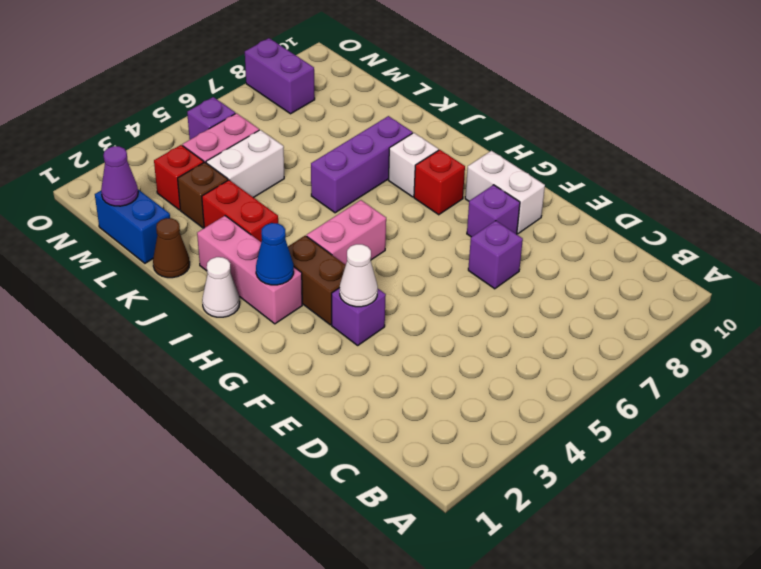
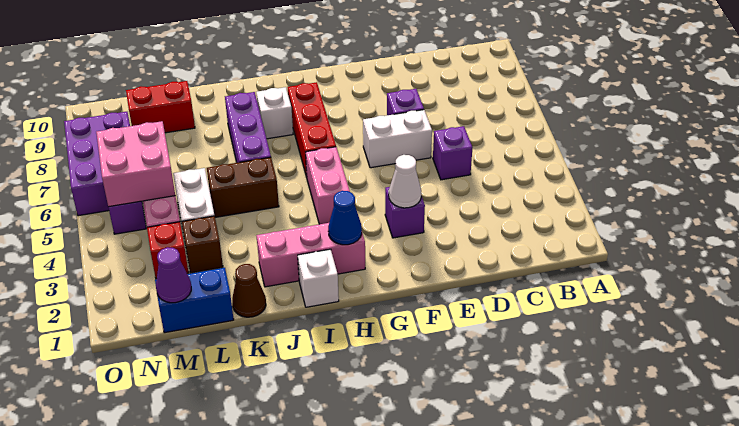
purple brick F8 level 1 -> purple brick D5 level 1
white brick F9:G9 level 1 -> white brick E6:F6 level 1
brown brick G3:H3 level 1 -> brown brick J5:K5 level 1
red brick H8 level 1 -> red brick H6:H8 level 1
white cone I1 level 1 -> white brick I1 level 1
red brick J3:K3 level 1 -> red brick L9:M9 level 1
none -> pink brick M5:N6 level 2
purple brick N8:O8 level 1 -> purple brick N6:O8 level 1

